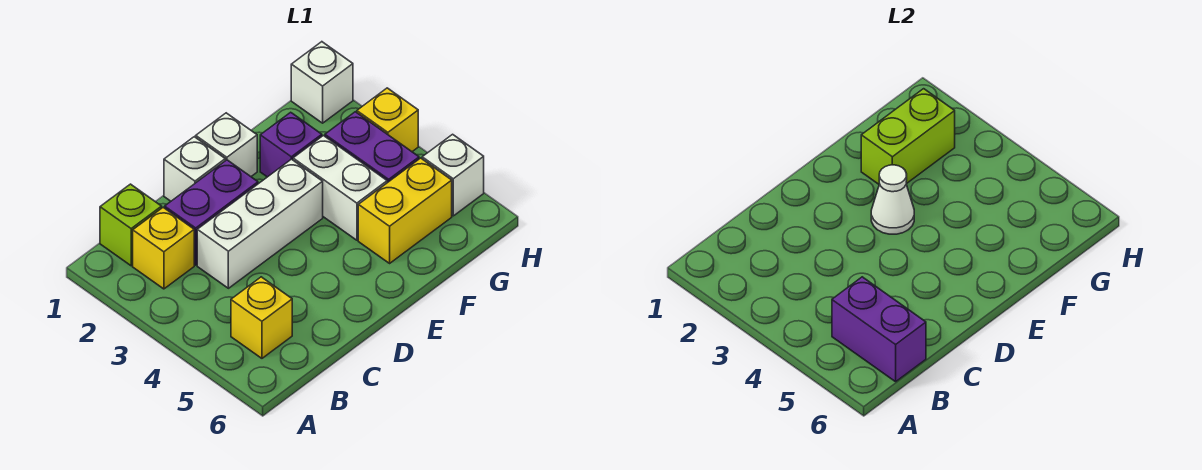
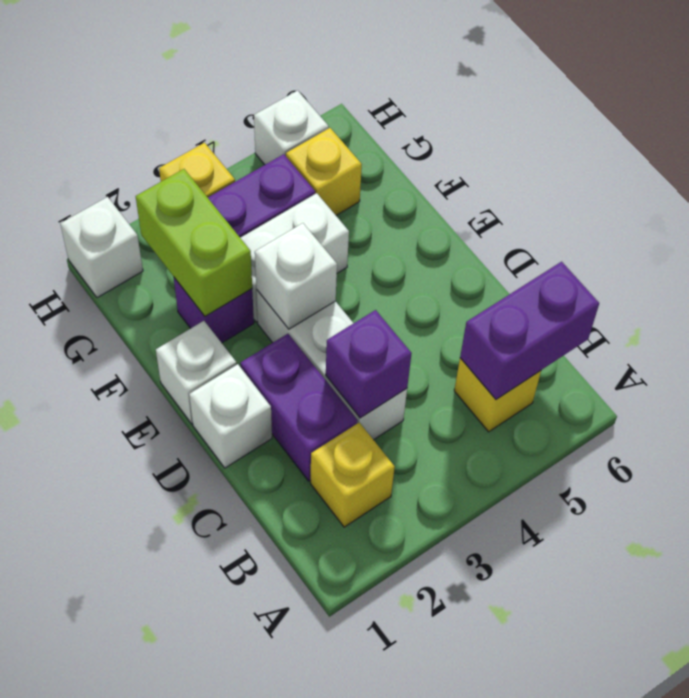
lime brick B1 level 1 -> none
none -> purple brick C3 level 2
white cone E3 level 2 -> white brick E3 level 2
yellow brick F5:G5 level 1 -> yellow brick G5 level 1

